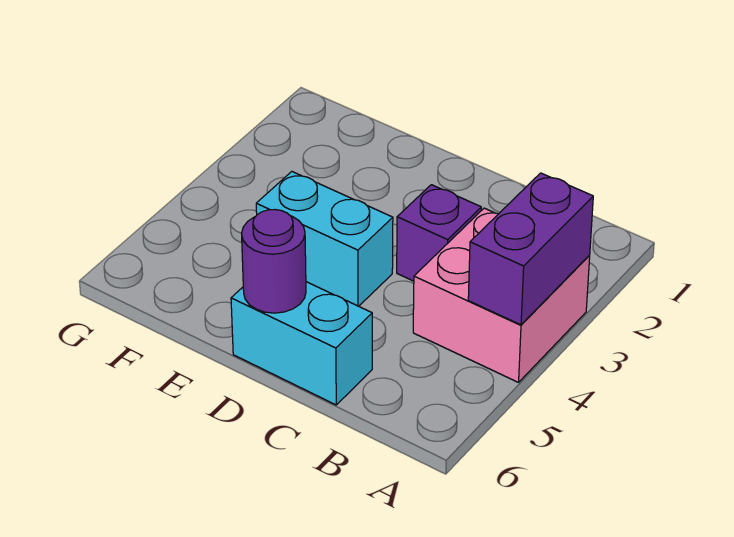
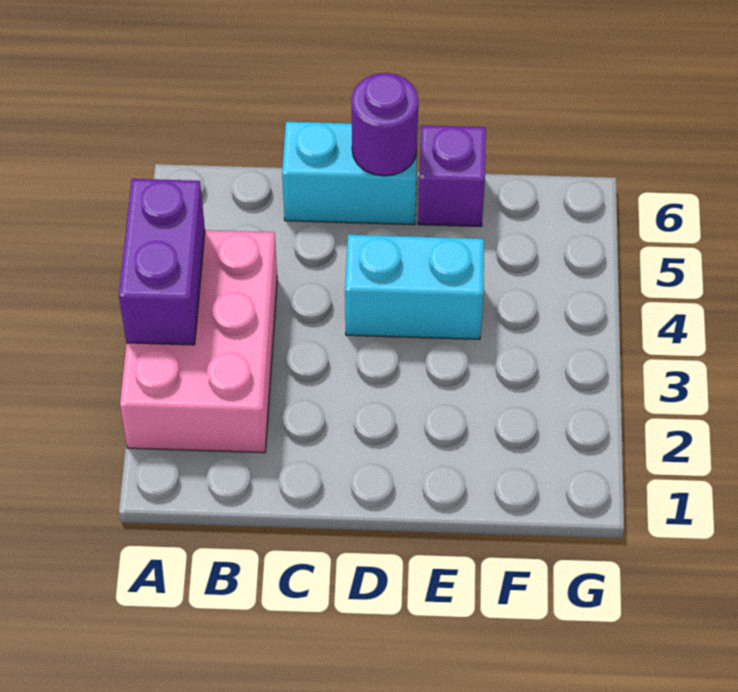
pink brick A3:B4 level 1 -> pink brick A2:B4 level 1
purple brick C3 level 1 -> purple brick E6 level 1

